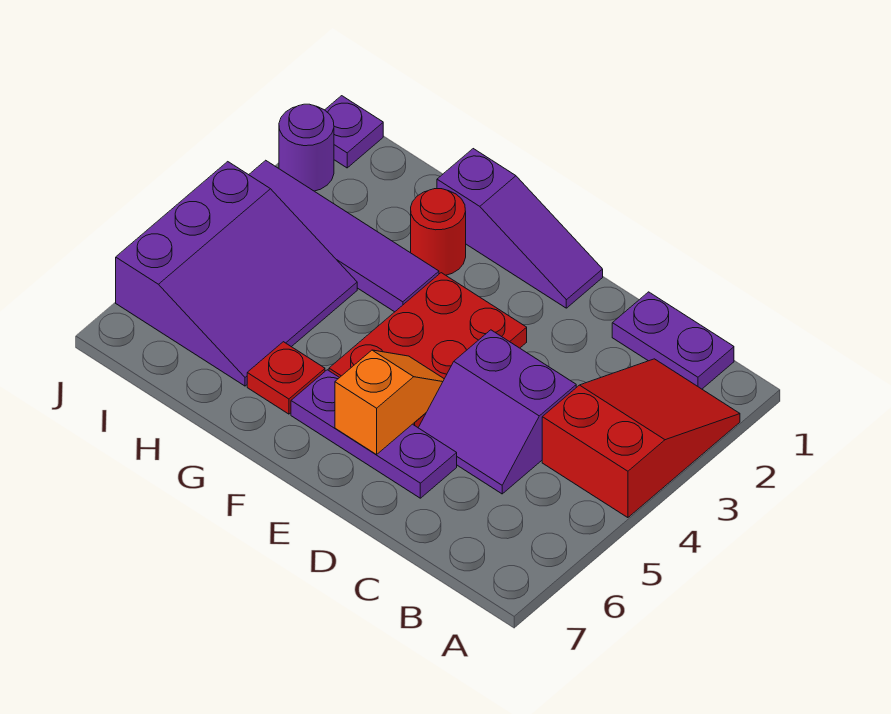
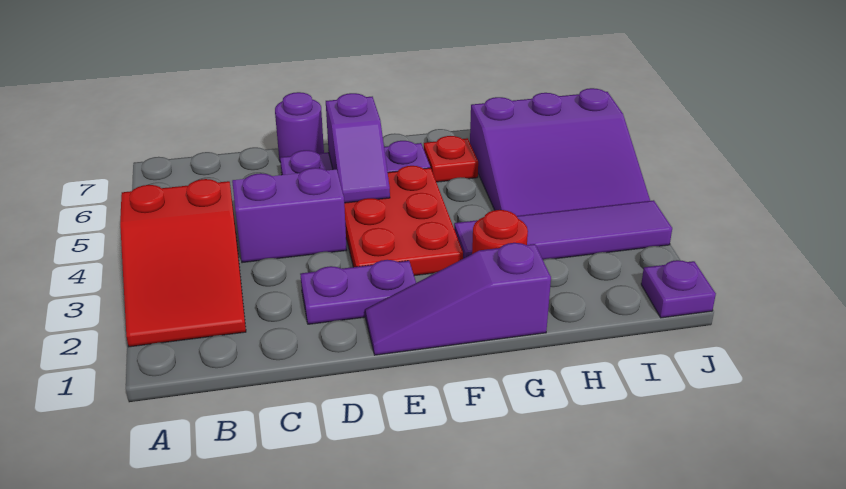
purple plate B1:C1 level 1 -> purple plate D2:E2 level 1
orange slope E5:E6 level 2 top 6 -> purple slope E5:E6 level 2 top 6
purple slope H4:J6 level 1 top J -> purple slope H4:J6 level 1 top 6
purple round brick J2 level 1 -> purple round brick D7 level 1

